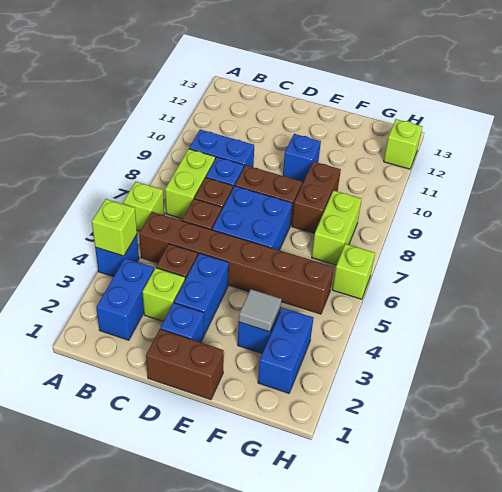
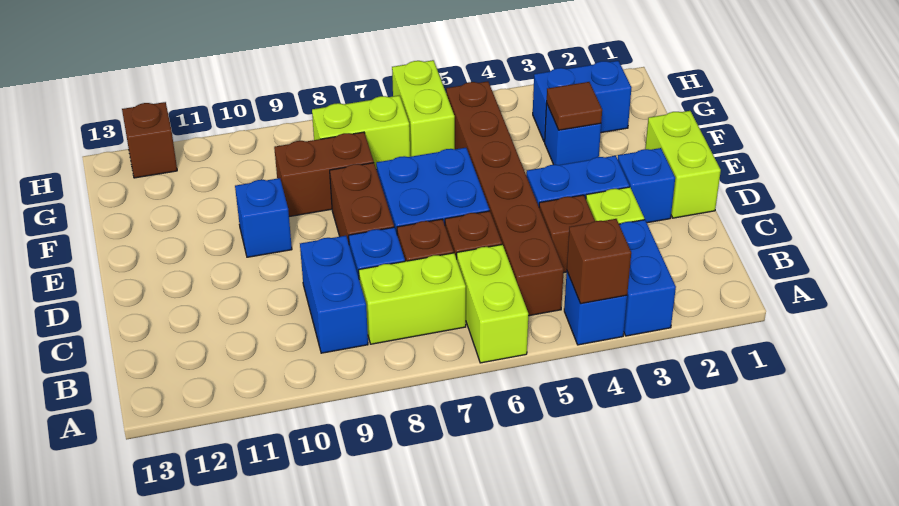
lime brick A4 level 2 -> brown brick A4 level 2
lime brick A6 level 1 -> lime brick A6:B6 level 1
blue brick B2:B3 level 1 -> blue brick A3:B3 level 1
brown brick D1:E1 level 1 -> lime brick D1:E1 level 1
grey tile F3 level 2 -> brown tile F3 level 2
lime brick H6 level 1 -> lime brick G6:H6 level 1
lime brick H12 level 1 -> brown brick H12 level 1

